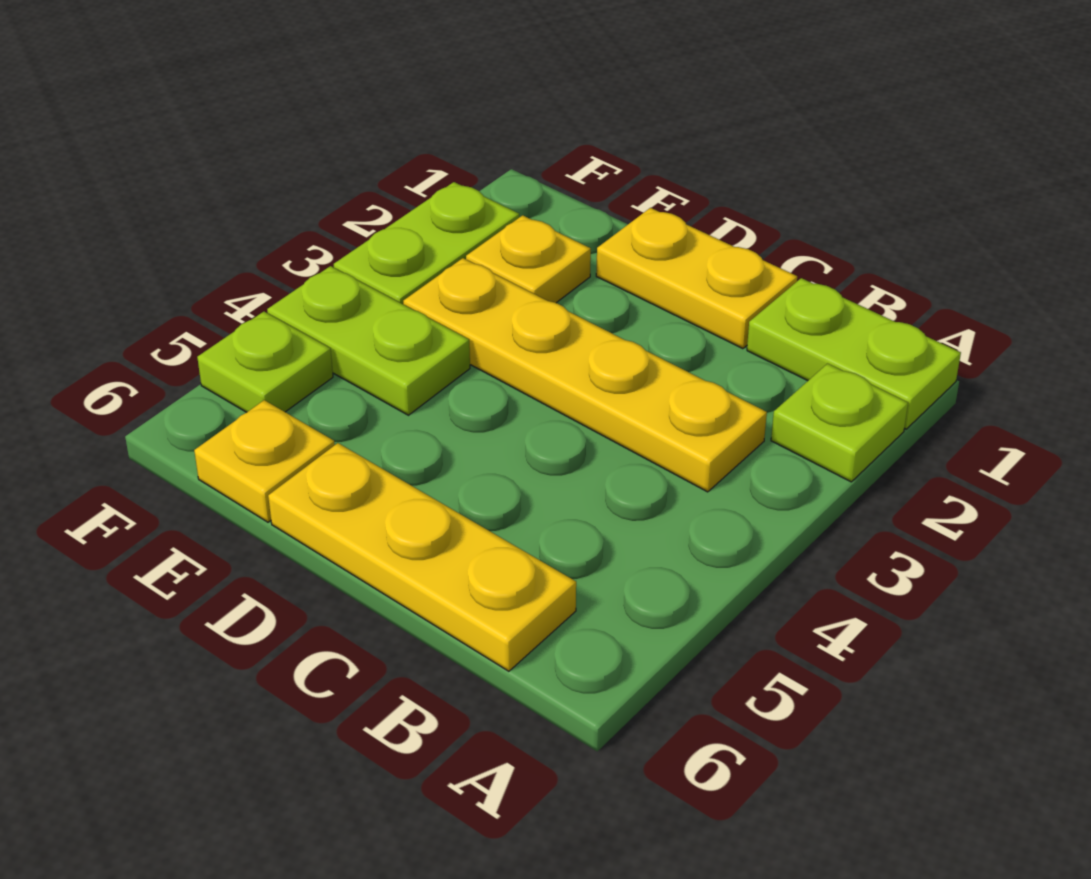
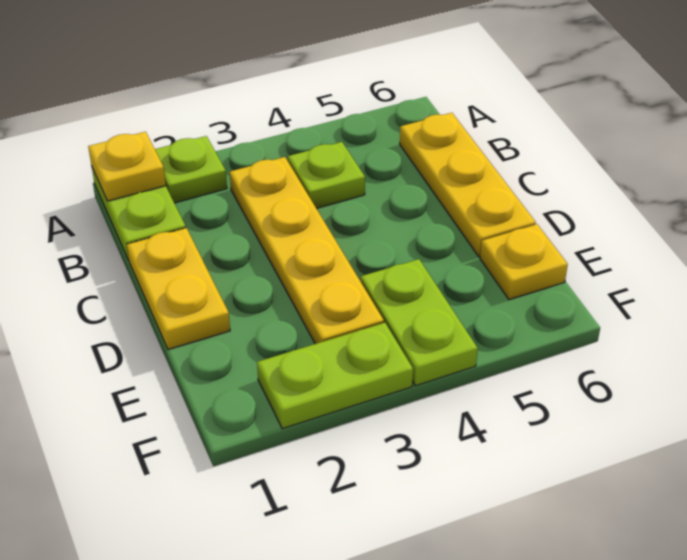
yellow plate E2 level 1 -> yellow plate A1 level 2
lime plate F5 level 1 -> lime plate B4 level 1

